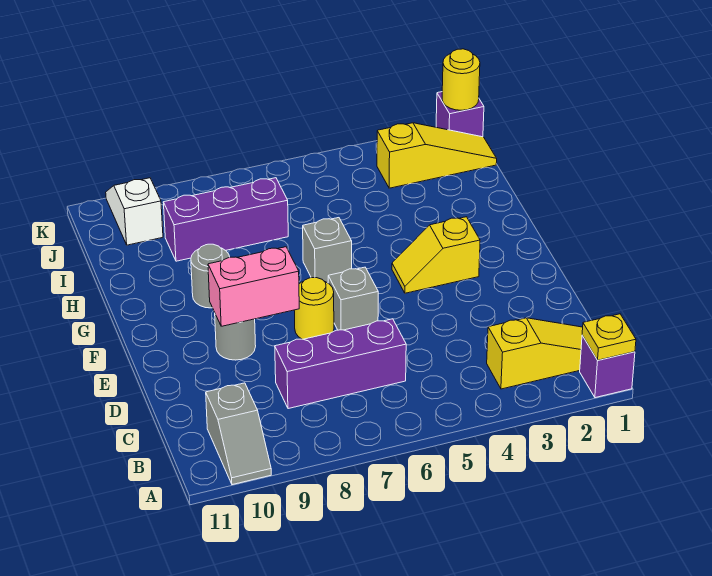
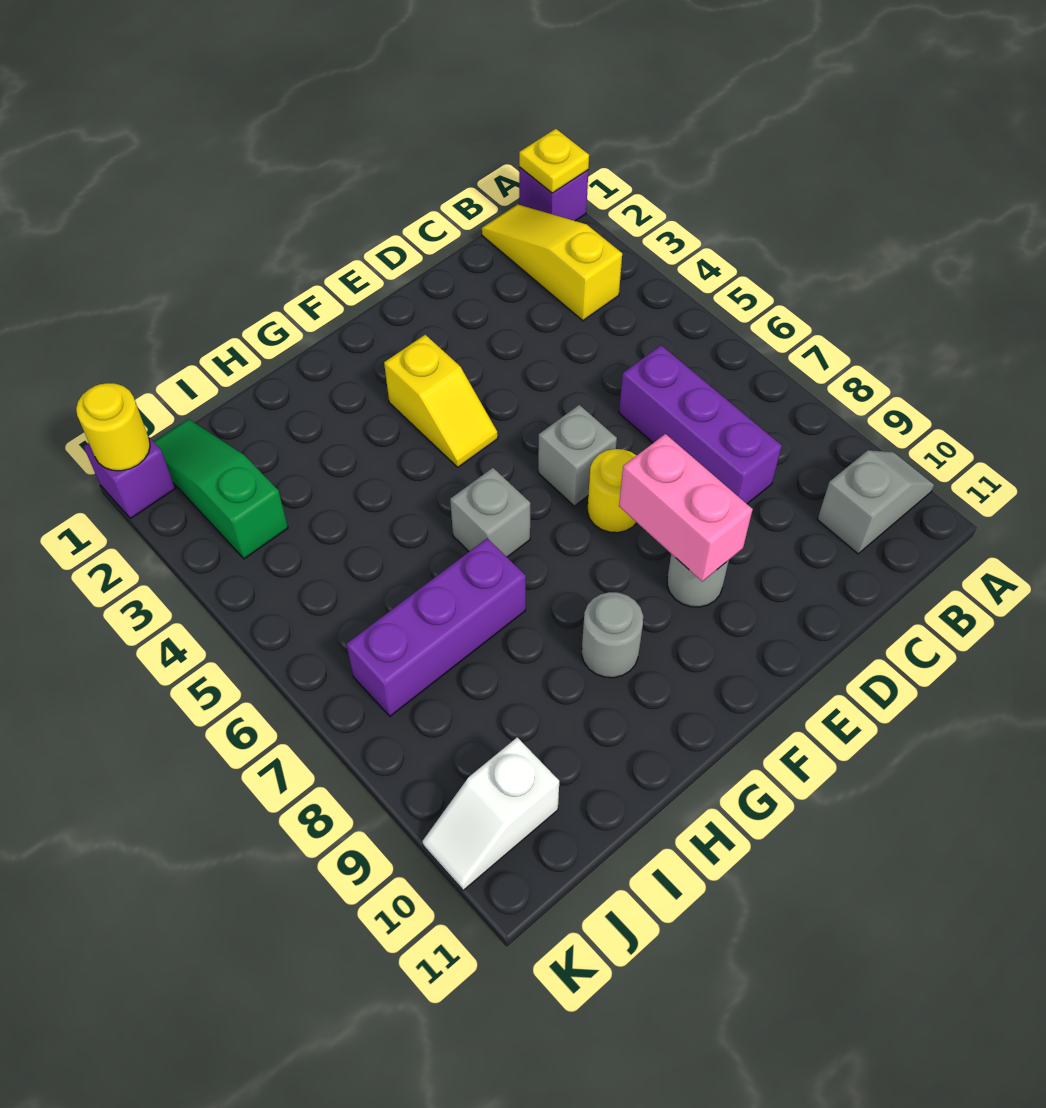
purple brick I7:I9 level 1 -> purple brick H7:J7 level 1
yellow slope J1:J3 level 1 top 3 -> green slope J1:J3 level 1 top 3

